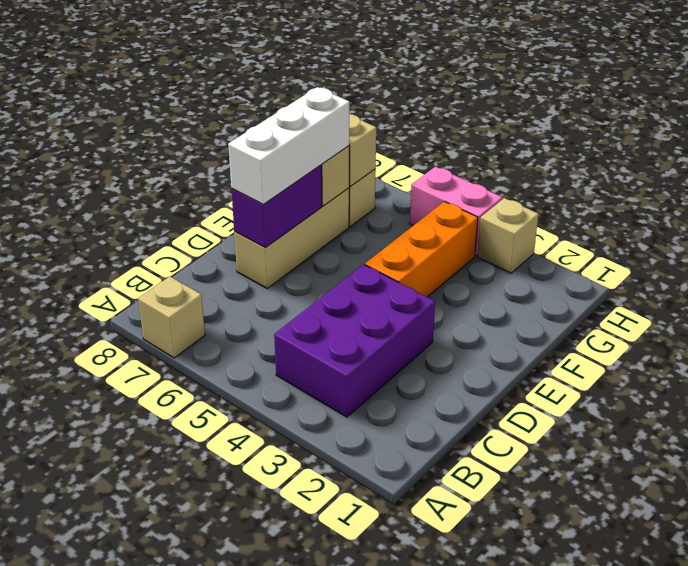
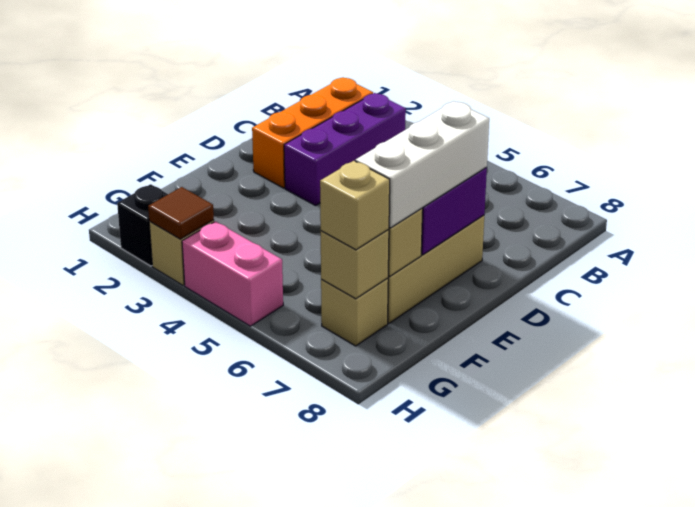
tan brick A7 level 1 -> tan brick G7 level 3
purple brick B3:D4 level 1 -> purple brick B3:D3 level 1
orange brick E4:G4 level 1 -> orange brick B2:D2 level 1
none -> black brick H2 level 1
none -> brown tile H3 level 2

